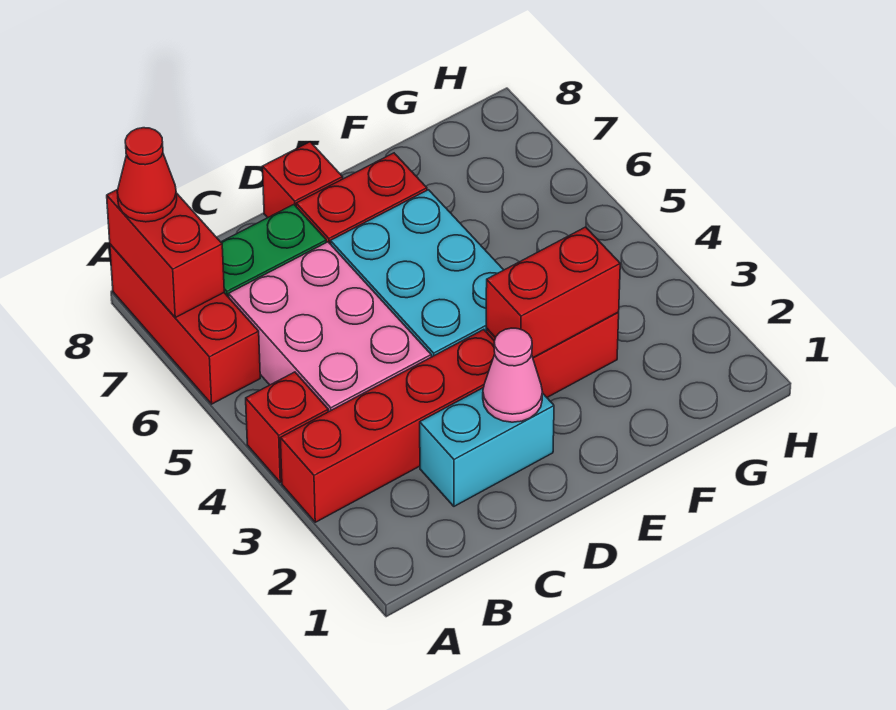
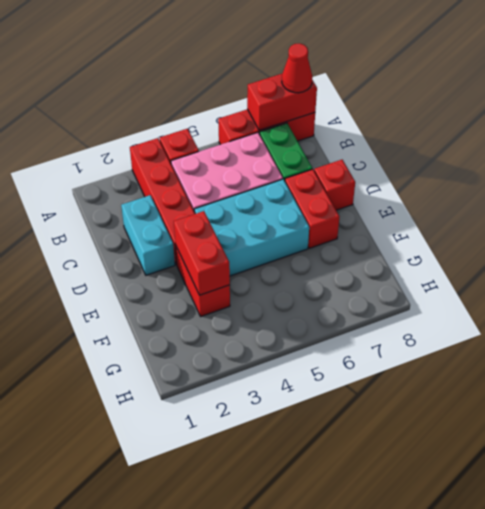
pink cone D2 level 2 -> none

